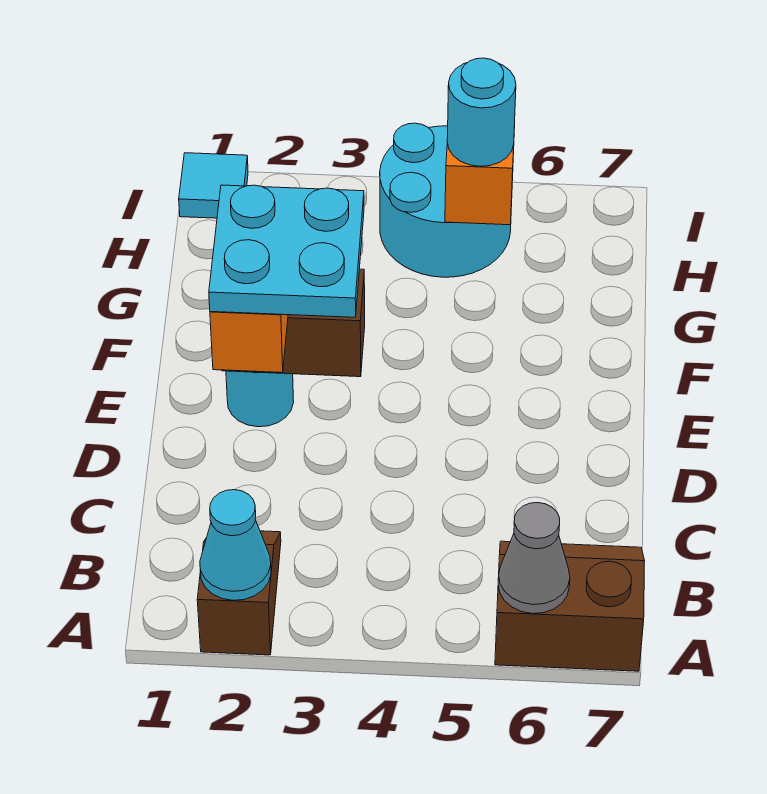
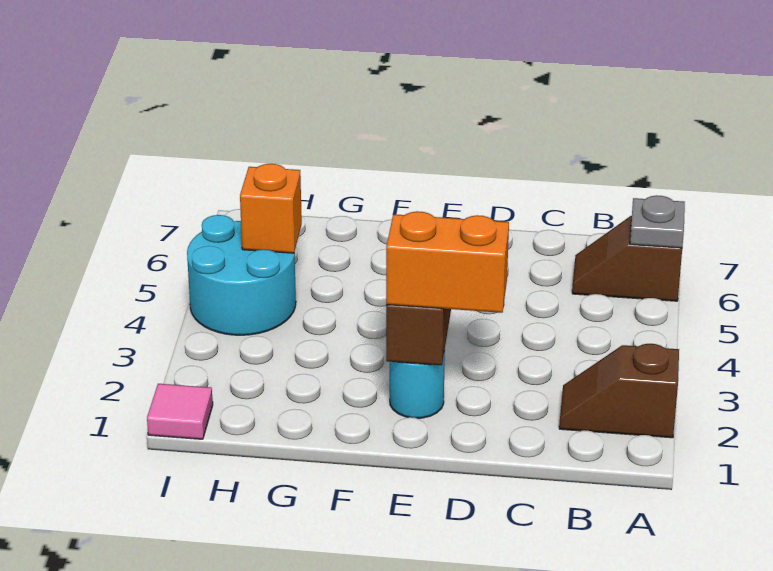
cyan cone A2 level 2 -> none
brown slope A6:B7 level 1 top A -> brown slope A6:B6 level 1 top A
grey cone A6 level 2 -> grey plate A6 level 2
cyan plate D2:E3 level 4 -> none
cyan round brick H5 level 3 -> none
cyan tile I1 level 1 -> pink tile I1 level 1

